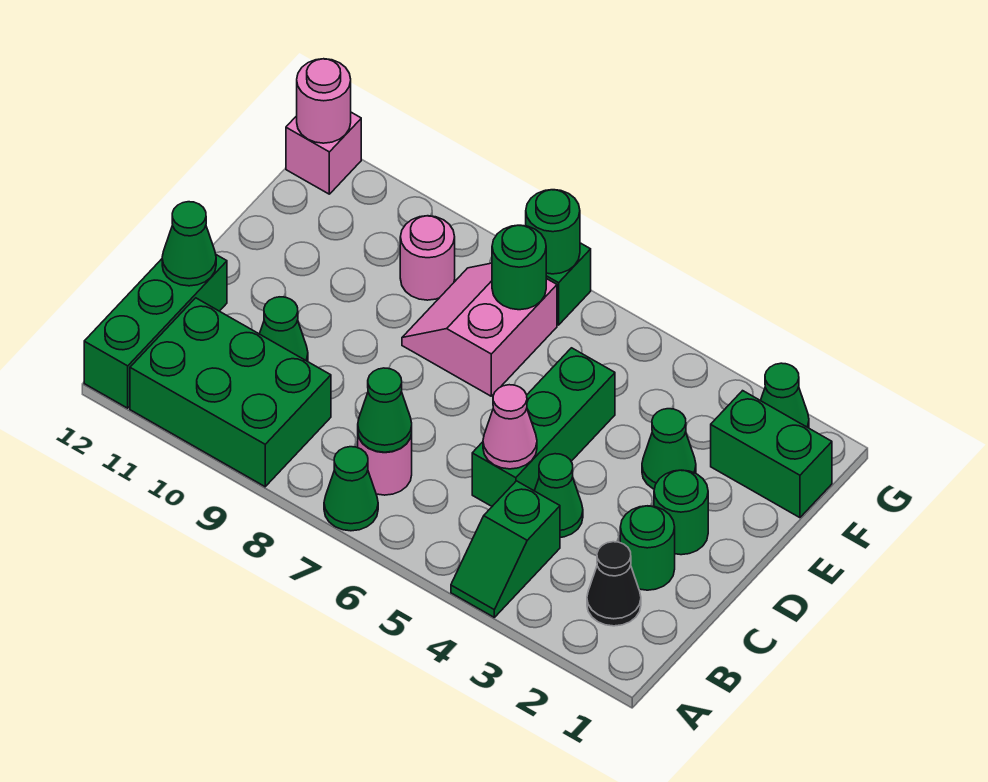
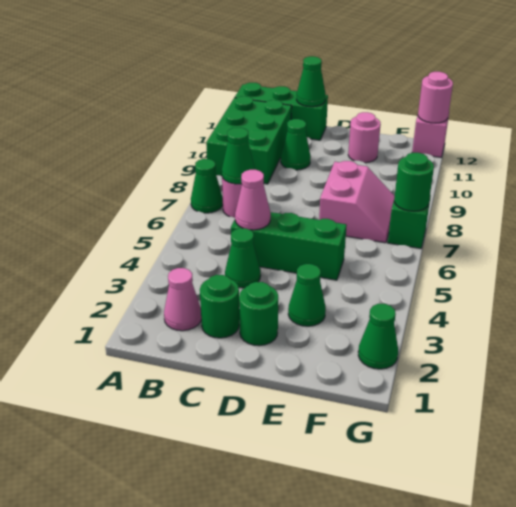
green slope A4:B4 level 1 top B -> none
black cone B2 level 1 -> pink cone B2 level 1
pink slope E7:F8 level 1 top 7 -> pink slope E7:F8 level 1 top E
green brick F1:F2 level 1 -> none
green round brick F7 level 2 -> none
pink round brick F9 level 1 -> pink round brick E11 level 1

